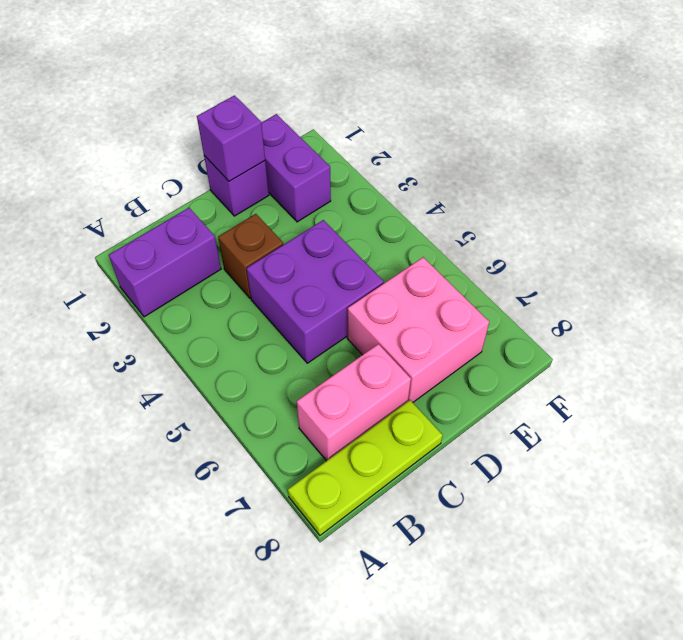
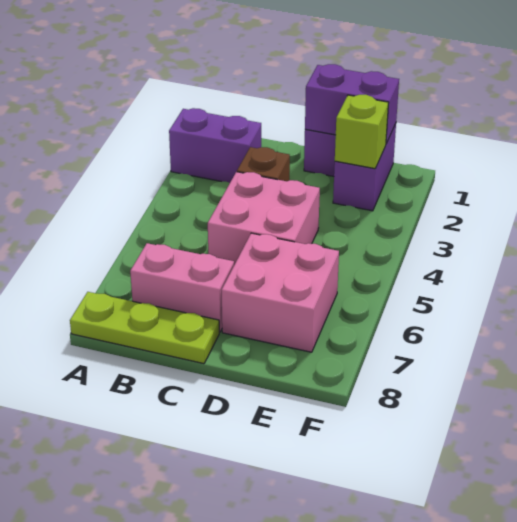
purple brick C4:D5 level 1 -> pink brick C4:D5 level 1
purple brick D1 level 2 -> purple brick D1:E1 level 2
none -> lime brick E2 level 2

